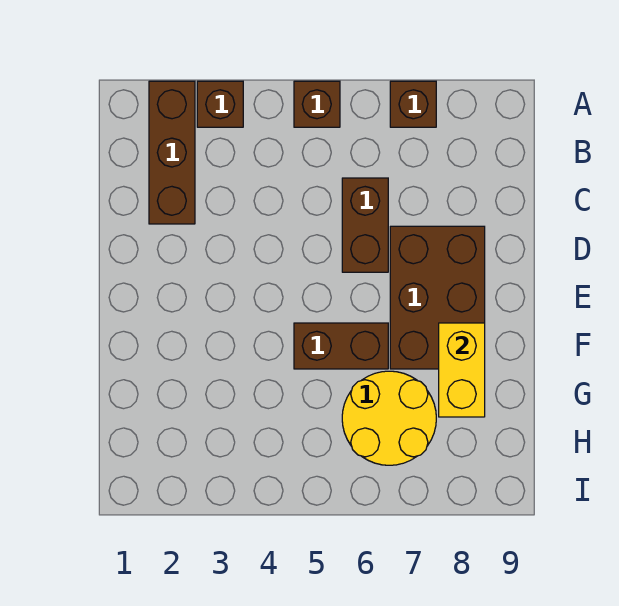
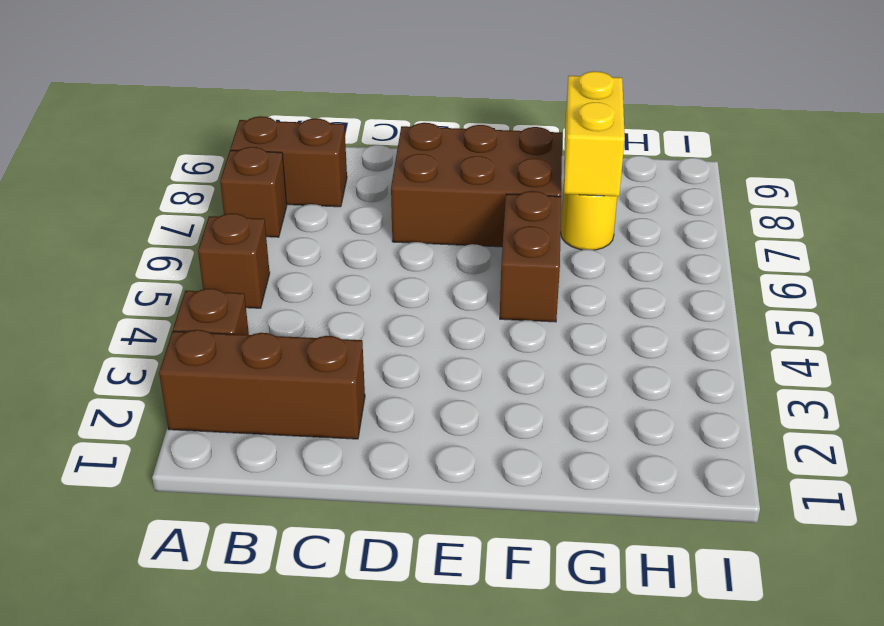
brown brick C6:D6 level 1 -> brown brick A8:B8 level 1
yellow brick F8:G8 level 2 -> yellow brick G7:G8 level 2
yellow round brick G6:H7 level 1 -> yellow round brick G7 level 1

